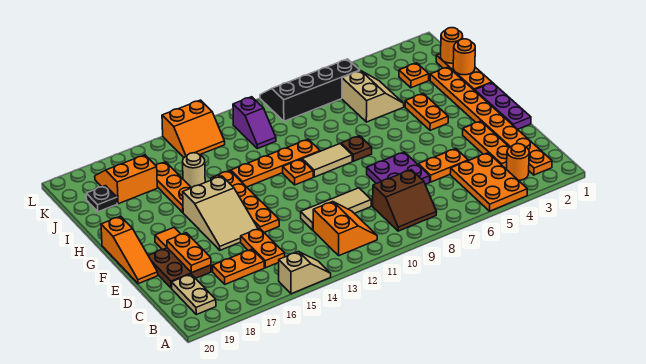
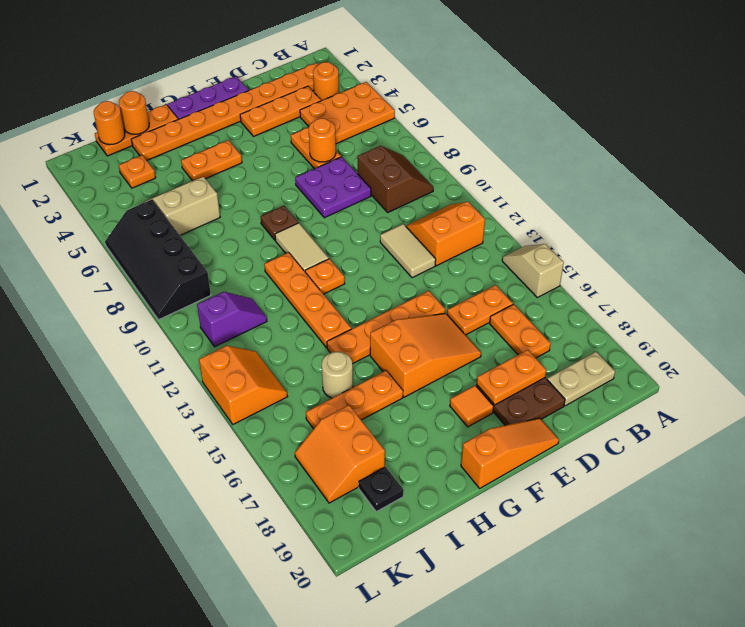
none -> orange round brick D6 level 2
tan tile D10:D12 level 1 -> tan tile D11:D12 level 1
tan slope E15:G16 level 1 top G -> orange slope E15:G16 level 1 top G

